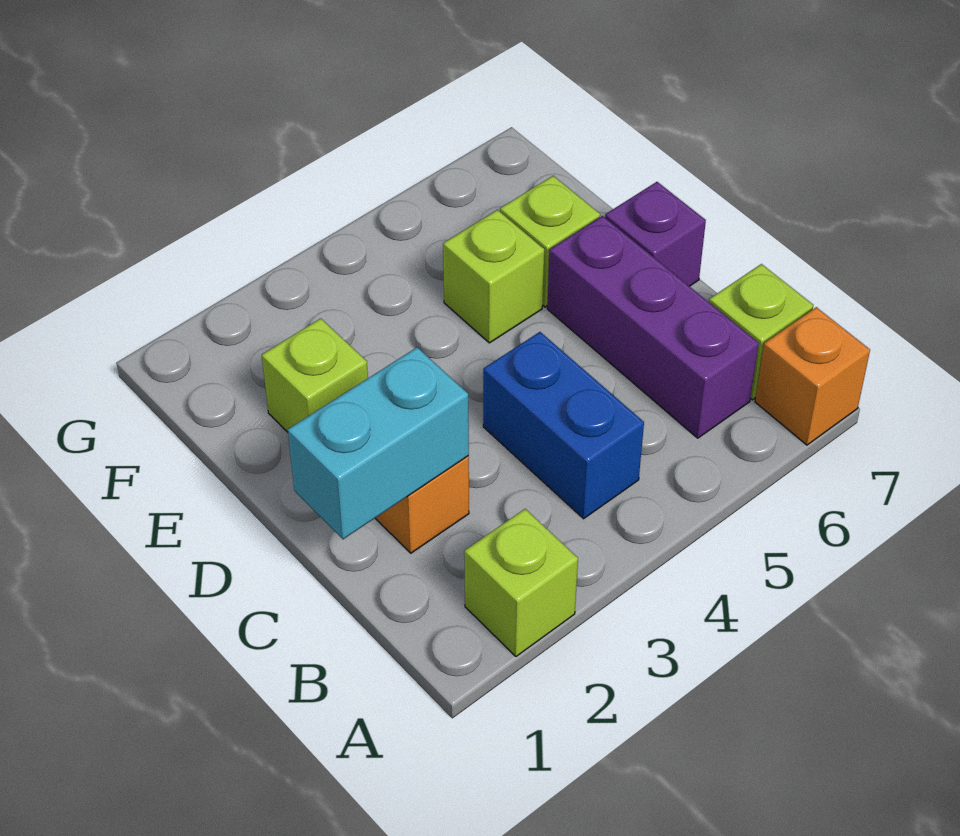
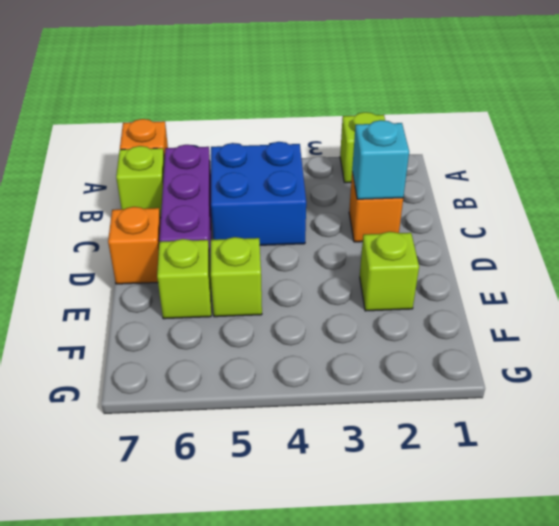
blue brick B4:C4 level 1 -> blue brick B4:C5 level 1
cyan brick C1:C2 level 2 -> cyan brick C2 level 2
purple brick D7 level 1 -> orange brick D7 level 1

